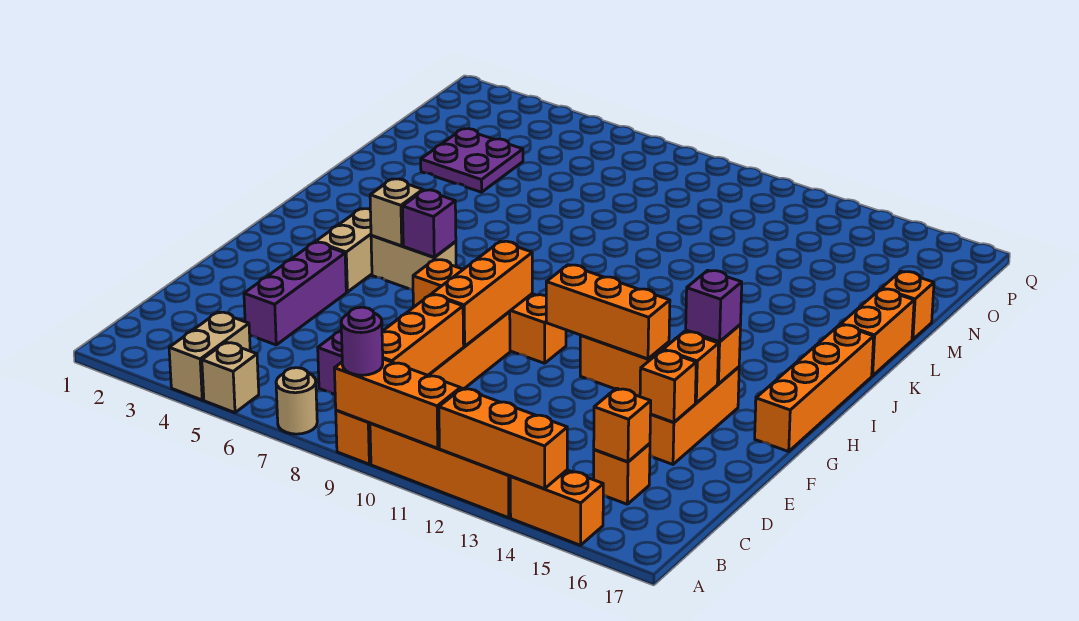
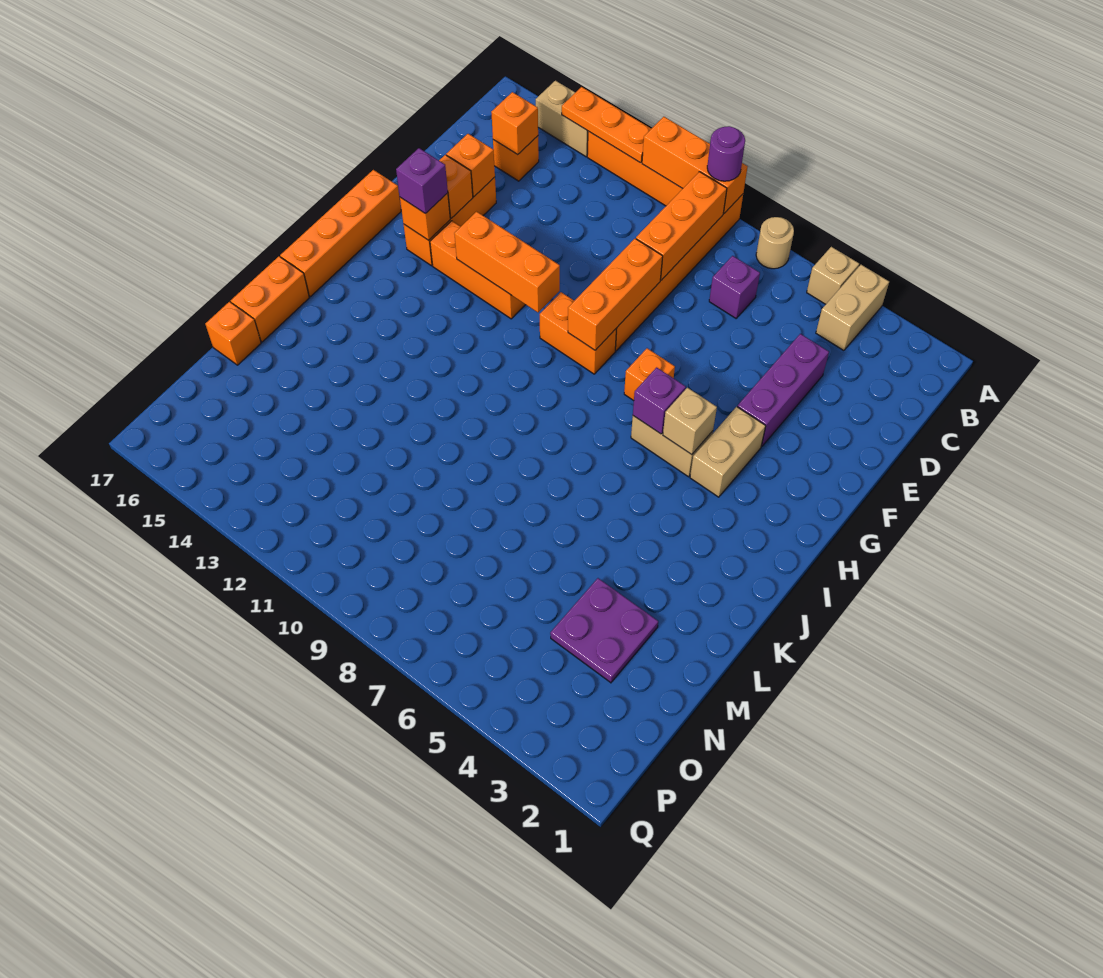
orange brick A12:A14 level 2 -> orange plate A12:A14 level 2
orange brick A14:A15 level 1 -> tan brick A14:A15 level 1

